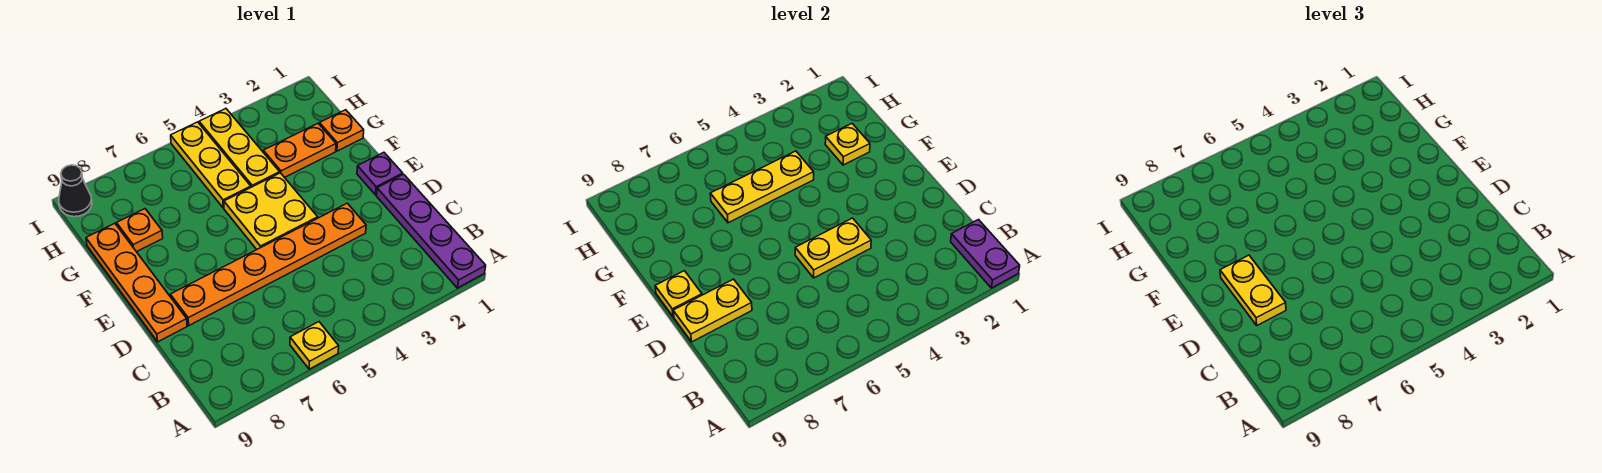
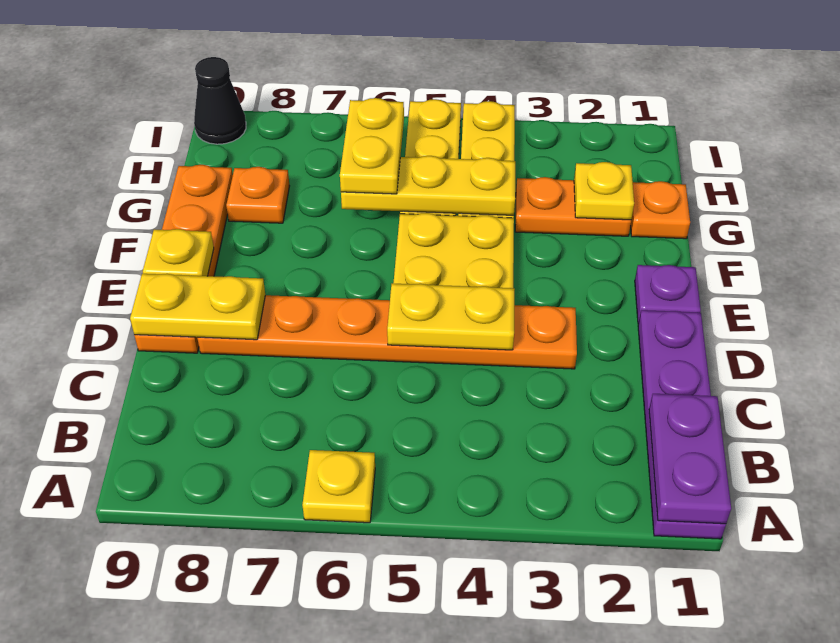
yellow plate D8:E8 level 3 -> yellow plate G6:H6 level 3

